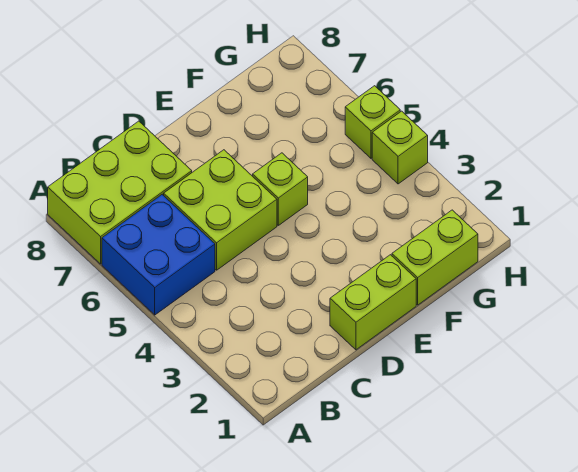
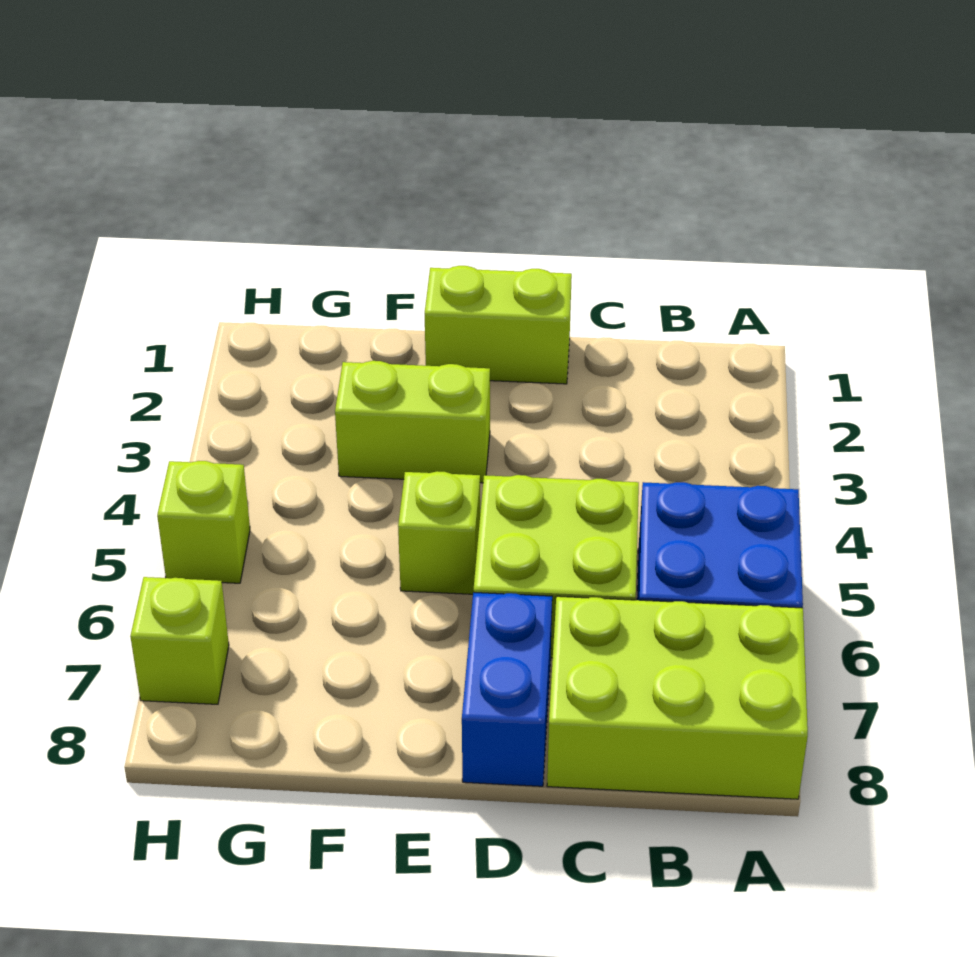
none -> blue brick D7:D8 level 1
lime brick F1:G1 level 1 -> lime brick E3:F3 level 1
lime brick H4 level 1 -> lime brick H7 level 1

